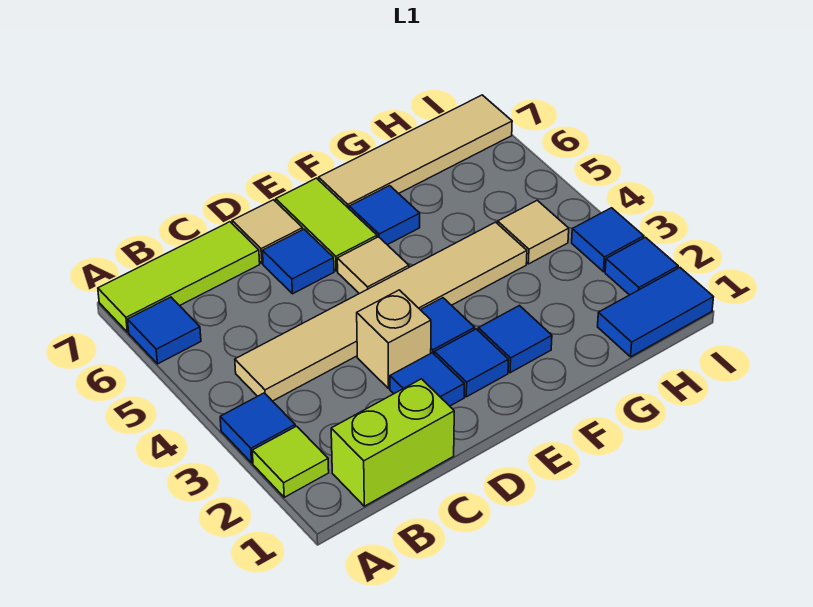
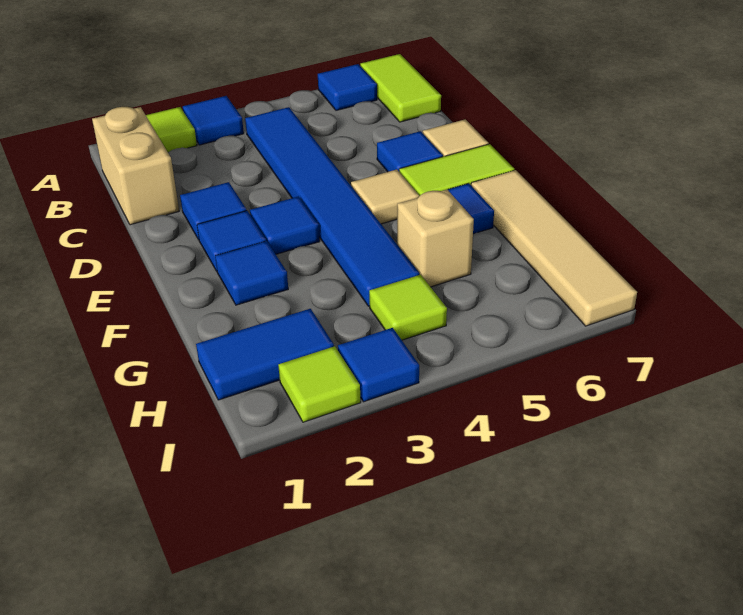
lime tile A7:C7 level 1 -> lime tile A7:B7 level 1
lime brick B1:C1 level 1 -> tan brick B1:C1 level 1
tan tile B4:G4 level 1 -> blue tile B4:G4 level 1
tan brick D3 level 1 -> tan brick G5 level 1
blue tile H1:I1 level 1 -> blue tile H1:H2 level 1
tan tile H4 level 1 -> lime tile H4 level 1
blue tile I2 level 1 -> lime tile I2 level 1

